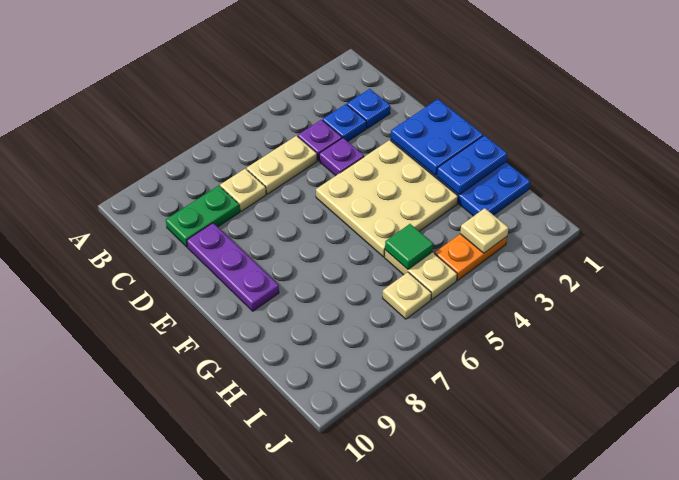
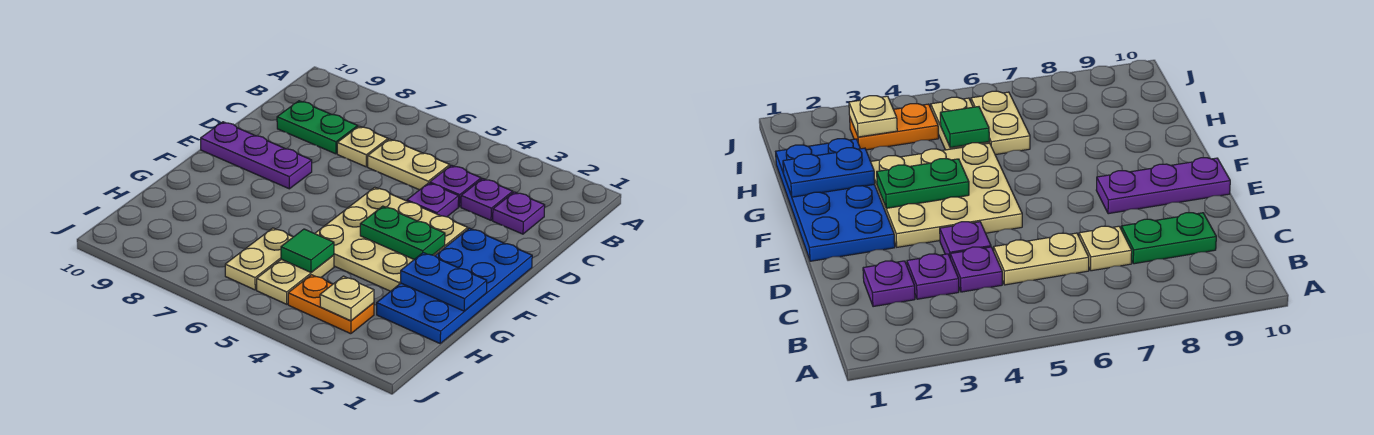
blue plate C2 level 1 -> purple plate C2 level 1
blue plate C3 level 1 -> purple plate C3 level 1
purple plate D9:F9 level 1 -> purple plate E8:E10 level 1
blue plate E1:F2 level 2 -> none
none -> green plate F3:F4 level 2
tan plate I6 level 1 -> tan plate H6:I6 level 1

